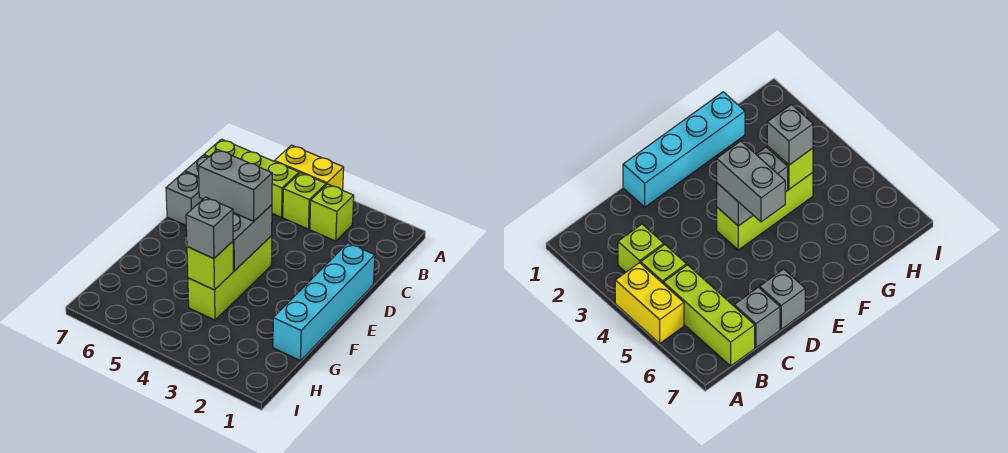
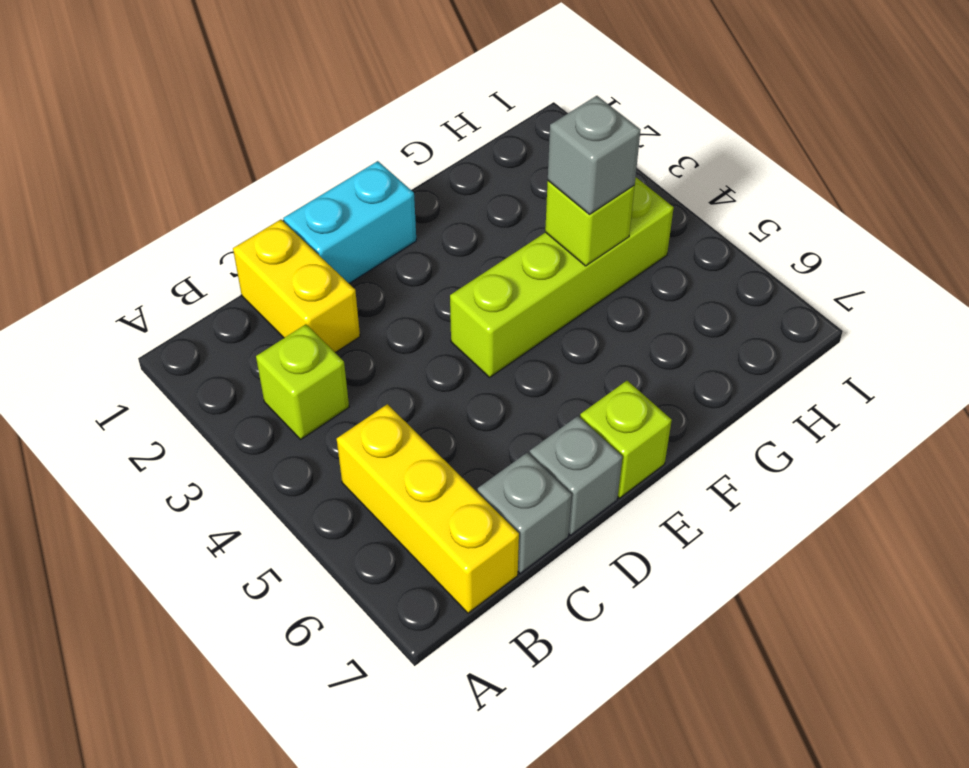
yellow brick A4:A5 level 1 -> yellow brick C1:C2 level 1
lime brick B4 level 1 -> lime brick E7 level 1
lime brick B5:B7 level 1 -> yellow brick B5:B7 level 1
cyan brick D1:G1 level 1 -> cyan brick D1:E1 level 1
lime brick E4:G4 level 1 -> lime brick E4:H4 level 1
grey brick E4:F4 level 2 -> none
grey brick E4:E5 level 3 -> none

